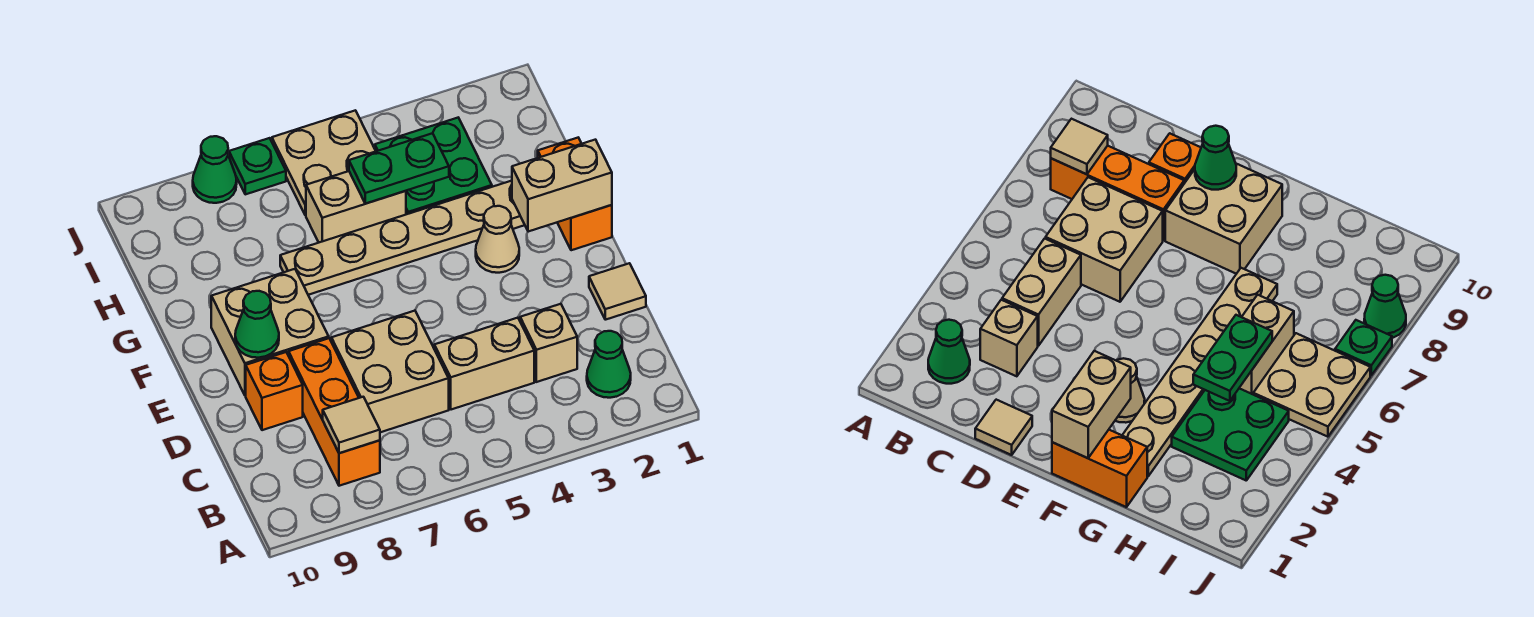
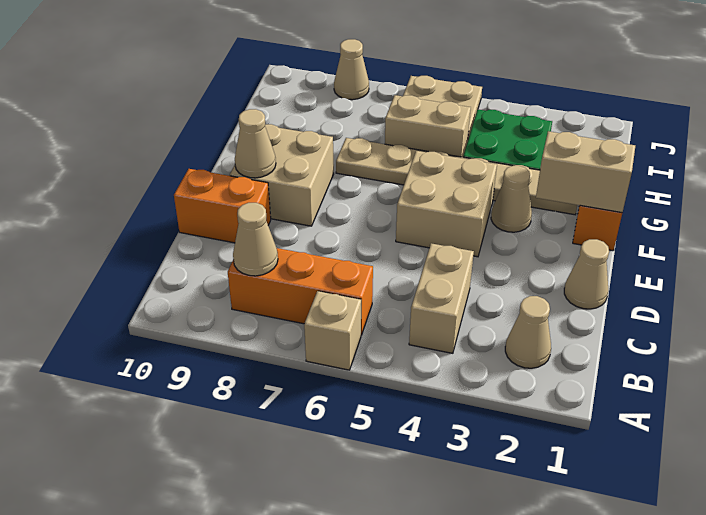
green cone B2 level 1 -> tan cone B2 level 1
orange brick B8:D8 level 1 -> orange brick B6:B8 level 1
tan tile B8 level 2 -> tan cone B8 level 2
tan brick C3 level 1 -> tan brick A6 level 1
tan brick C4:C5 level 1 -> tan brick B4:C4 level 1
tan brick C6:D7 level 1 -> tan brick E4:F5 level 1
tan tile D1 level 1 -> tan cone D1 level 1
orange brick D9 level 1 -> orange brick D9:D10 level 1
green cone E9 level 2 -> tan cone E9 level 2
green plate H4:H5 level 2 -> none
green plate J7 level 1 -> none
green cone J8 level 1 -> tan cone J8 level 1

